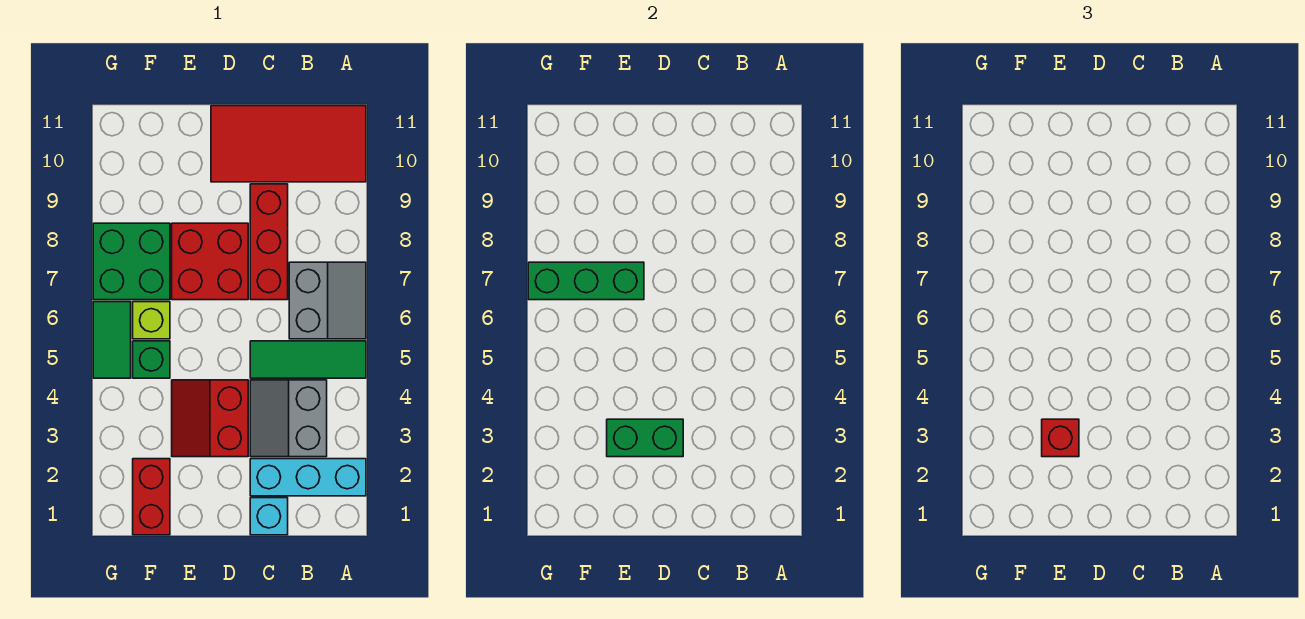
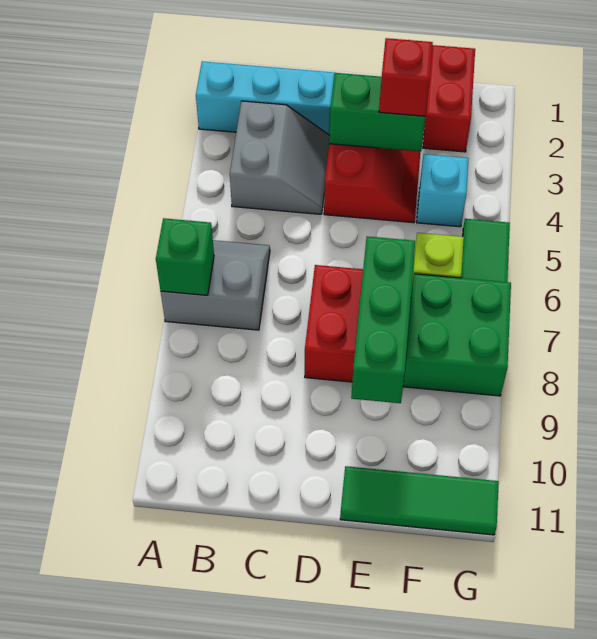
green tile A5:C5 level 1 -> green tile E11:G11 level 1
grey slope A6:B7 level 1 top B -> grey slope A6:B7 level 1 top 7
red tile A10:D11 level 1 -> none
cyan brick C1 level 1 -> cyan brick F4 level 1
red brick C7:C9 level 1 -> none
green brick E7:G7 level 2 -> green brick E7:E9 level 2
green brick F5 level 1 -> green brick A7 level 2

